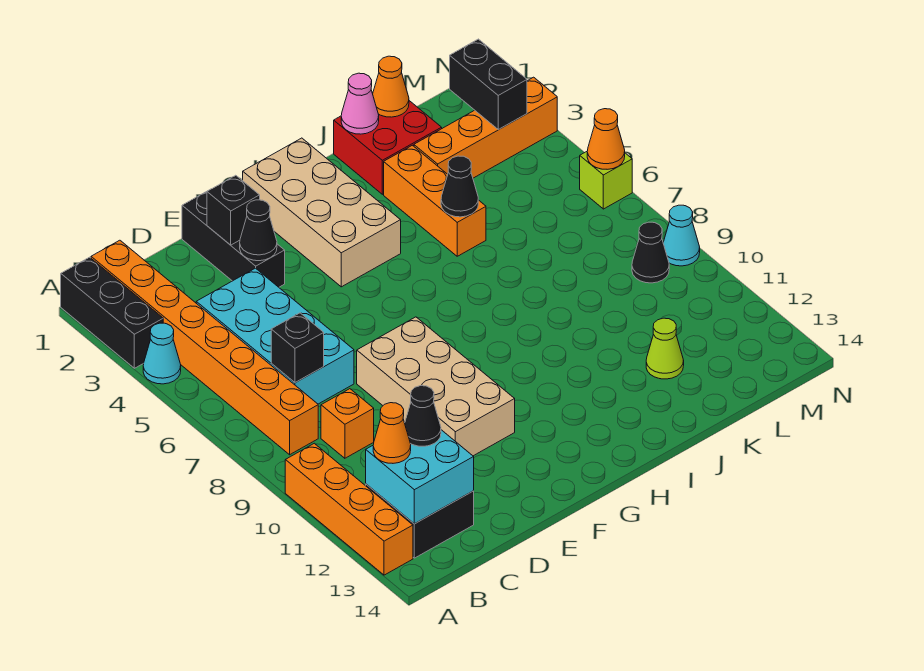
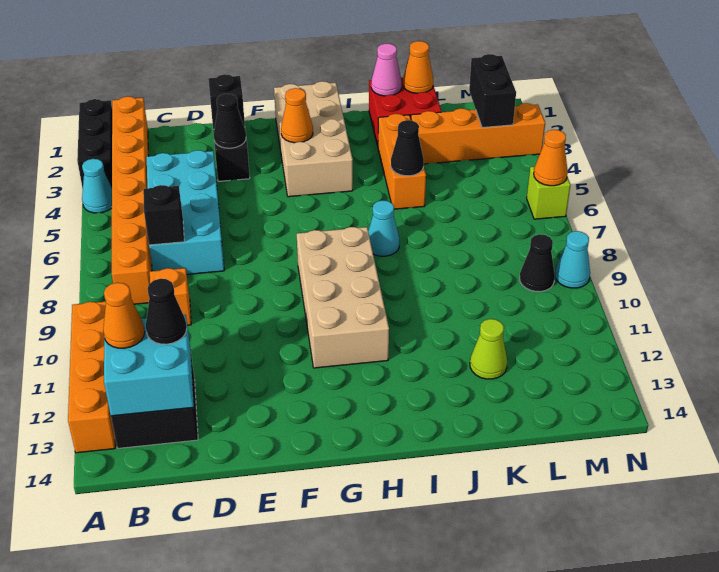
tan brick E8:F11 level 1 -> tan brick G8:H11 level 1
none -> orange cone G3 level 2
none -> cyan cone I7 level 1

